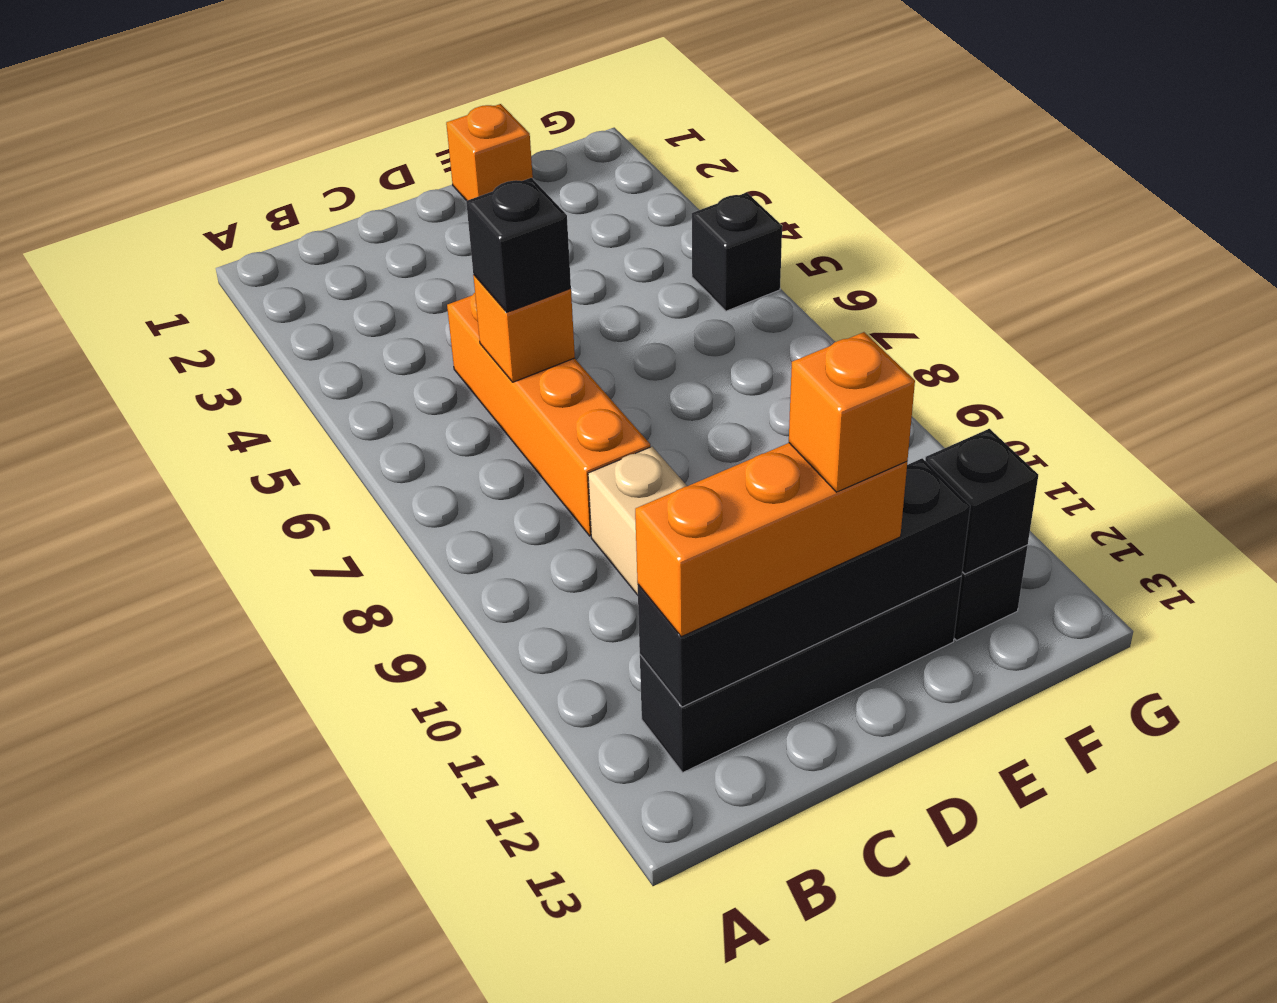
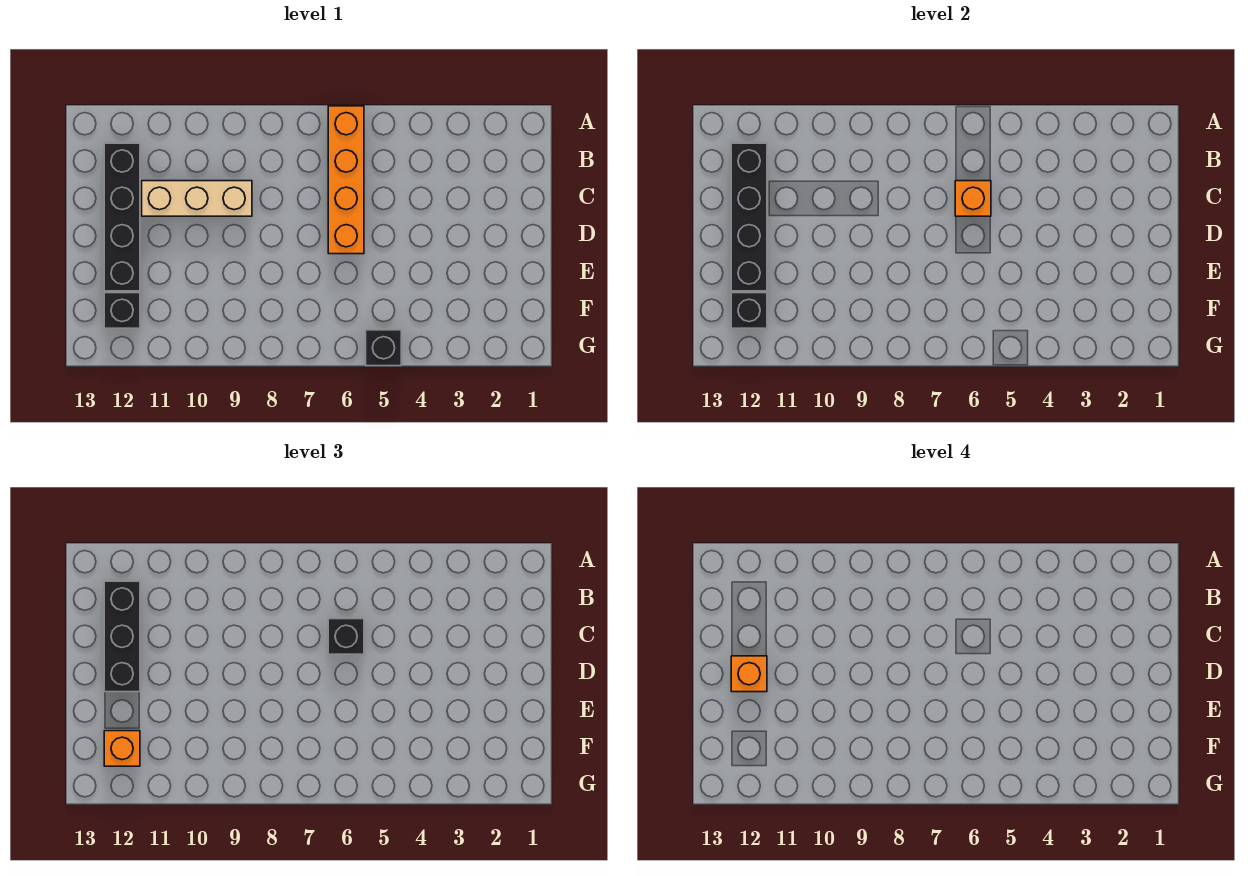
orange brick B12:D12 level 3 -> black brick B12:D12 level 3
orange brick C5:C8 level 1 -> orange brick A6:D6 level 1
orange brick E1 level 1 -> orange brick F12 level 3

